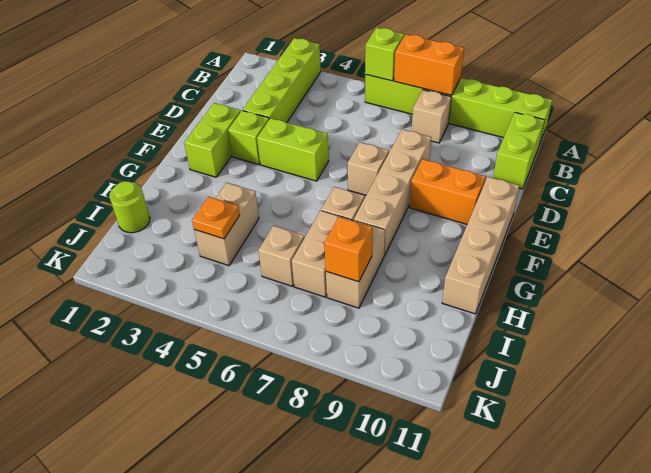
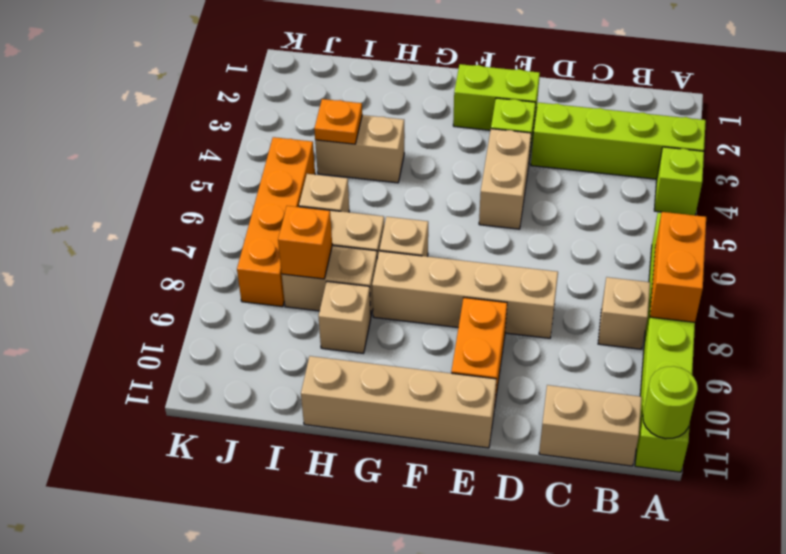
lime brick A6 level 2 -> lime brick A4 level 1
lime brick B11:C11 level 1 -> tan brick B11:C11 level 1
lime brick E4:E5 level 1 -> tan brick E4:E5 level 1
tan brick E7 level 1 -> tan brick H9 level 1
lime round brick I1 level 1 -> lime round brick A11 level 2
none -> orange brick J5:J8 level 1

